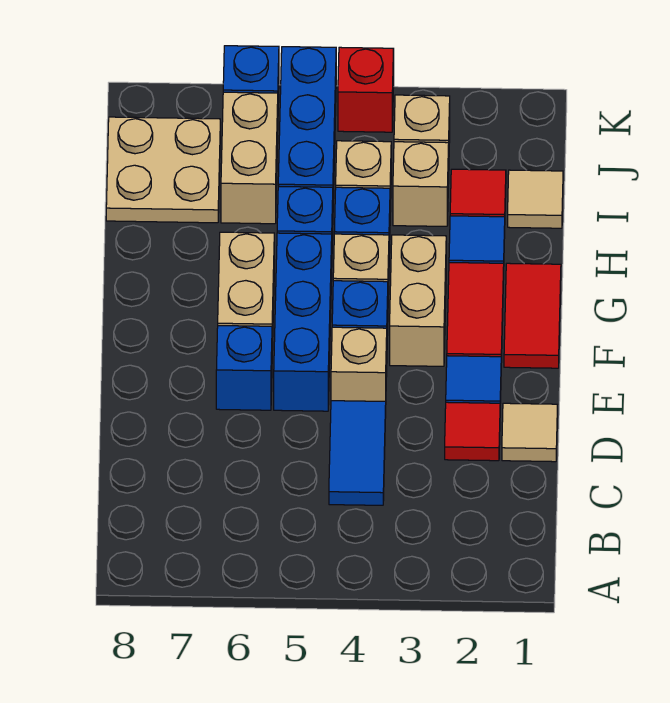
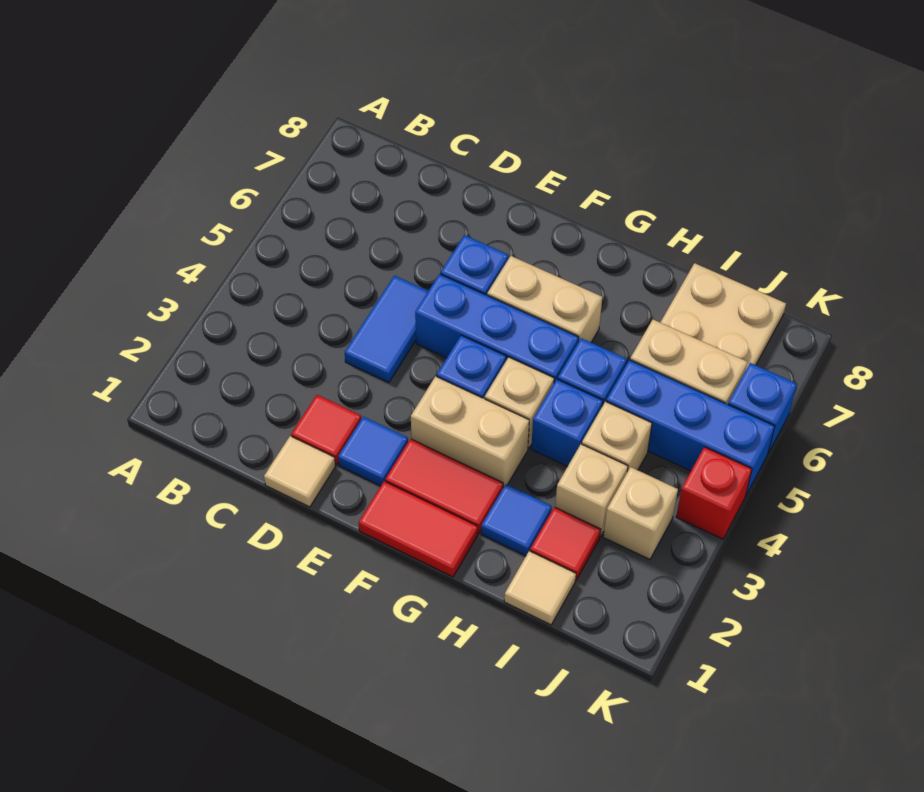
blue tile C4:D4 level 1 -> blue tile D4:D5 level 1
tan brick E4 level 1 -> none

